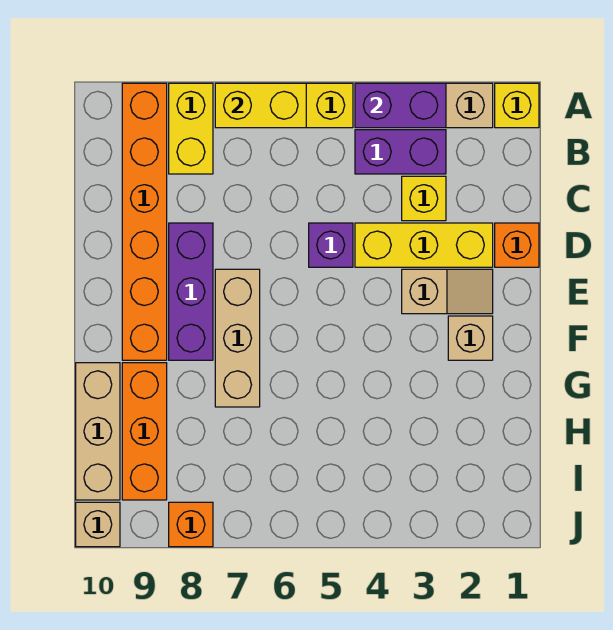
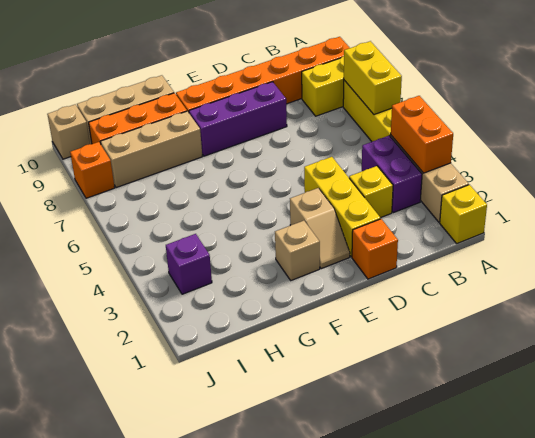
purple brick A3:A4 level 2 -> orange brick A3:A4 level 2
purple brick D5 level 1 -> purple brick I3 level 1
tan brick E7:G7 level 1 -> tan brick G8:I8 level 1

